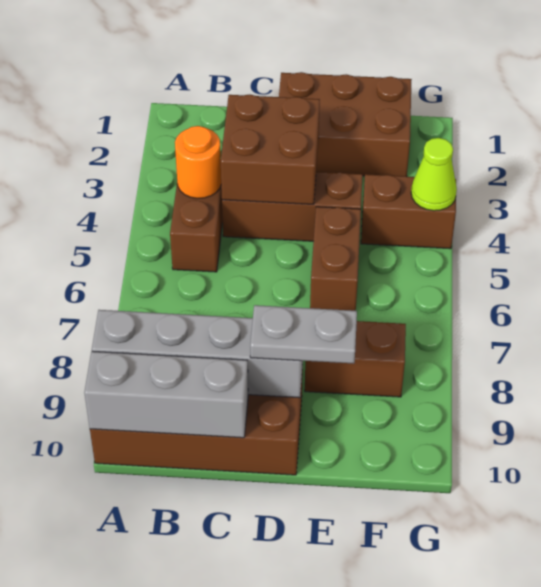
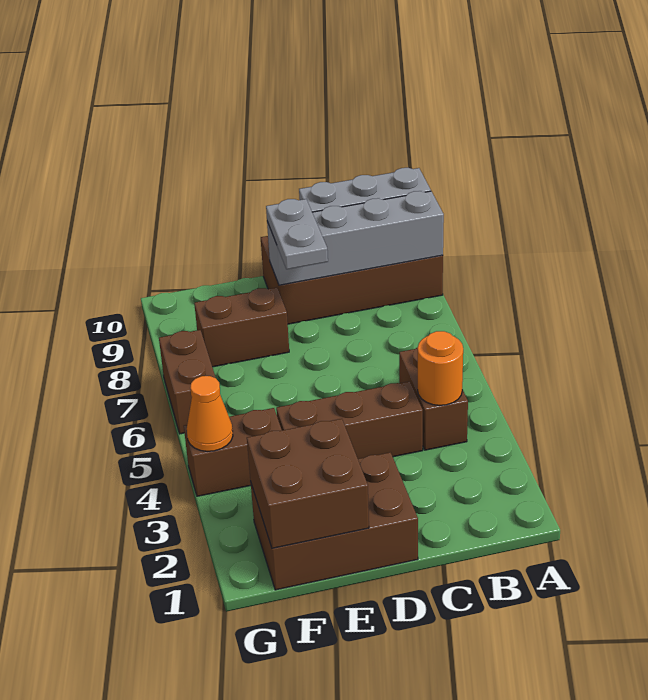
brown brick C3:D4 level 2 -> brown brick E1:F2 level 2
grey plate D9:E9 level 3 -> grey plate D8:D9 level 3
brown brick E5:E6 level 1 -> brown brick G6:G7 level 1
lime cone G4 level 2 -> orange cone G4 level 2

